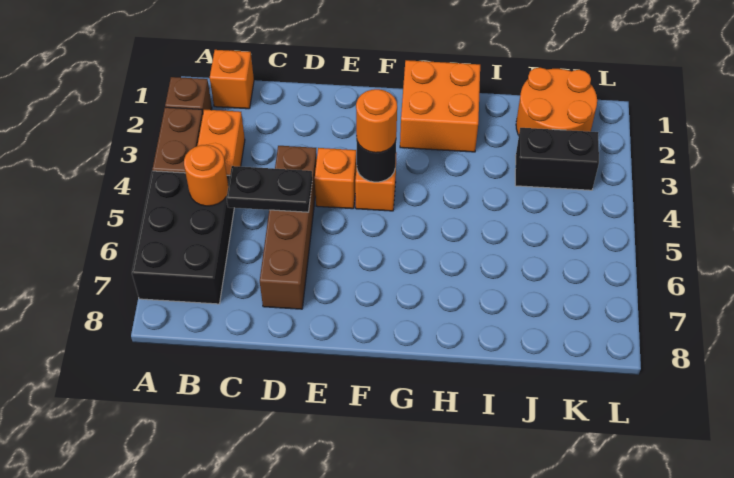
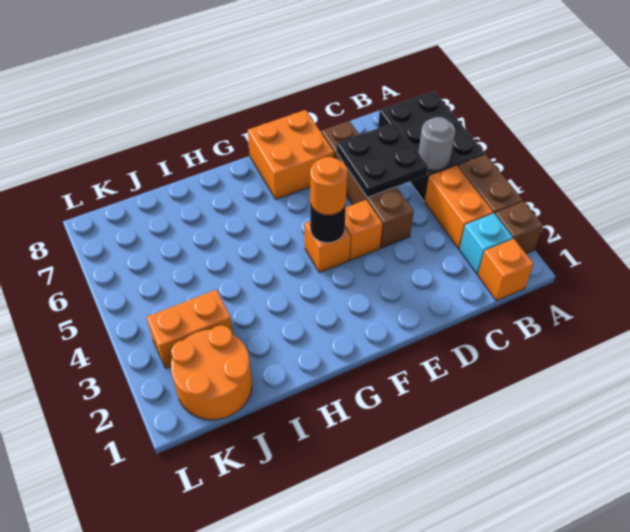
none -> cyan brick B2 level 1
orange round brick B5 level 2 -> grey round brick B5 level 2
black plate C5:D5 level 2 -> black plate C5:D6 level 2
orange brick G1:H2 level 1 -> orange brick E7:F8 level 1
black brick J3:K3 level 1 -> orange brick J3:K3 level 1

